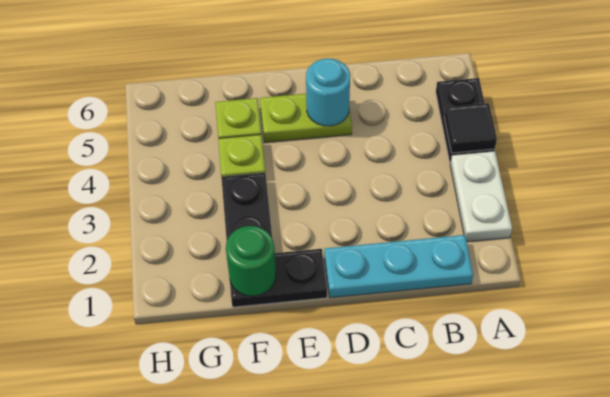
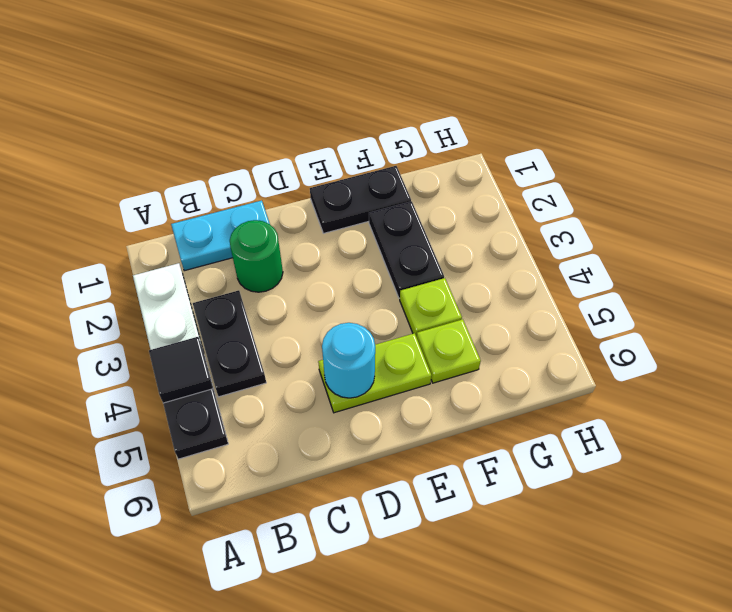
cyan plate B1:D1 level 1 -> cyan plate B1:C1 level 1
none -> black plate B3:B4 level 1
green round brick F1 level 2 -> green round brick C2 level 1

